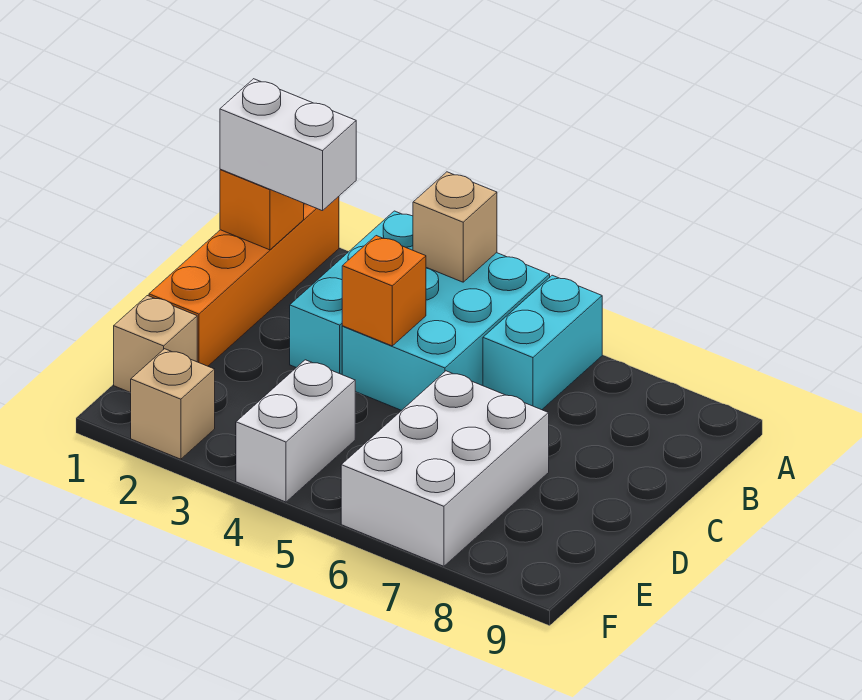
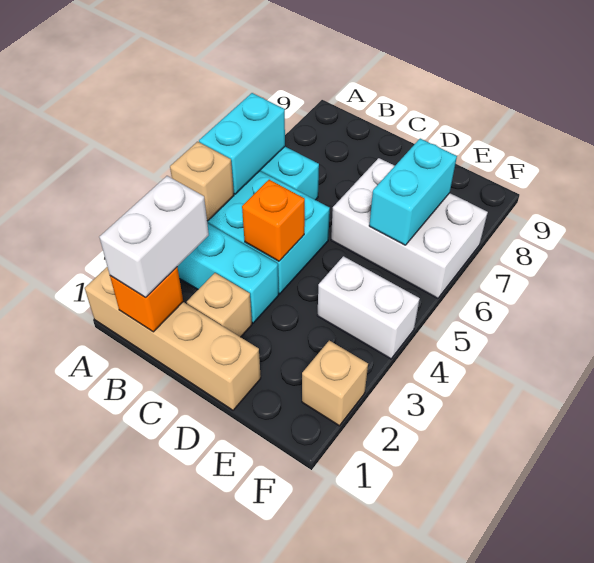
orange brick A1:D1 level 1 -> tan brick A1:D1 level 1
none -> cyan brick A5:A6 level 2
tan brick E1 level 1 -> tan brick C2 level 1
none -> cyan brick E6:E7 level 2

